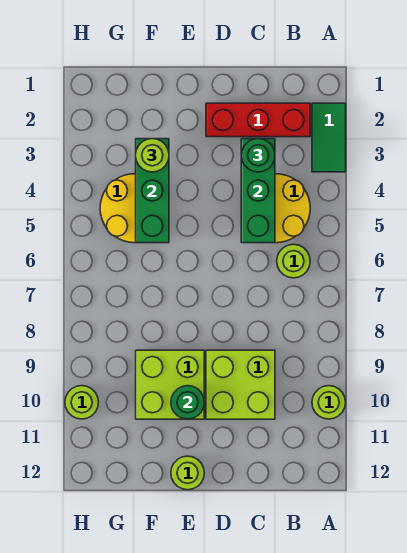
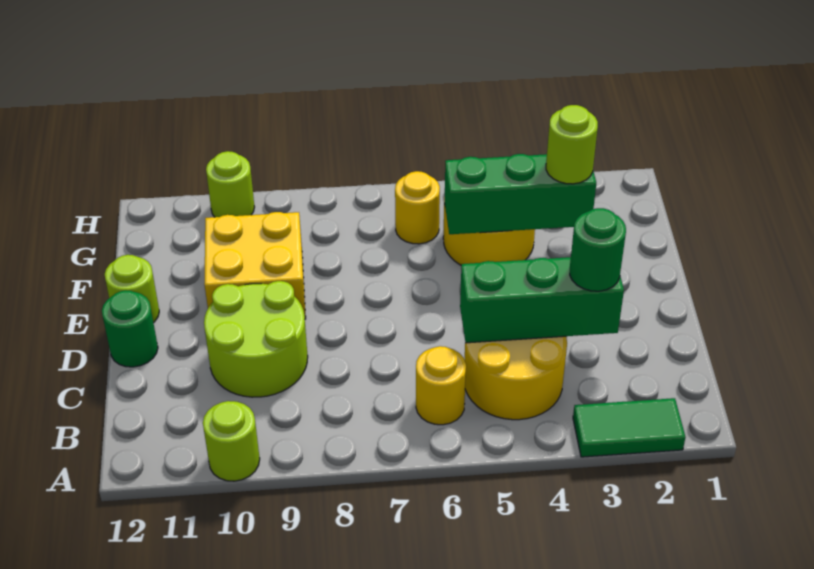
red brick B2:D2 level 1 -> none
lime round brick B6 level 1 -> yellow round brick B6 level 1
lime brick C9:D10 level 1 -> lime round brick C9:D10 level 1
lime brick E9:F10 level 1 -> yellow brick E9:F10 level 1
green round brick E10 level 2 -> green round brick D12 level 1
none -> yellow round brick G6 level 1

